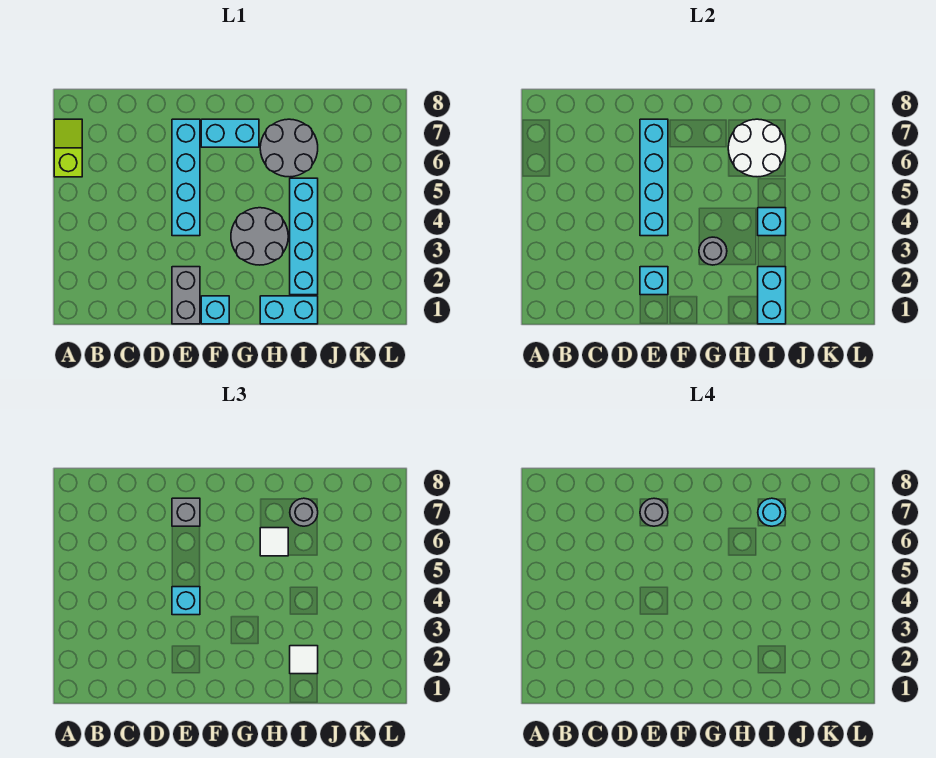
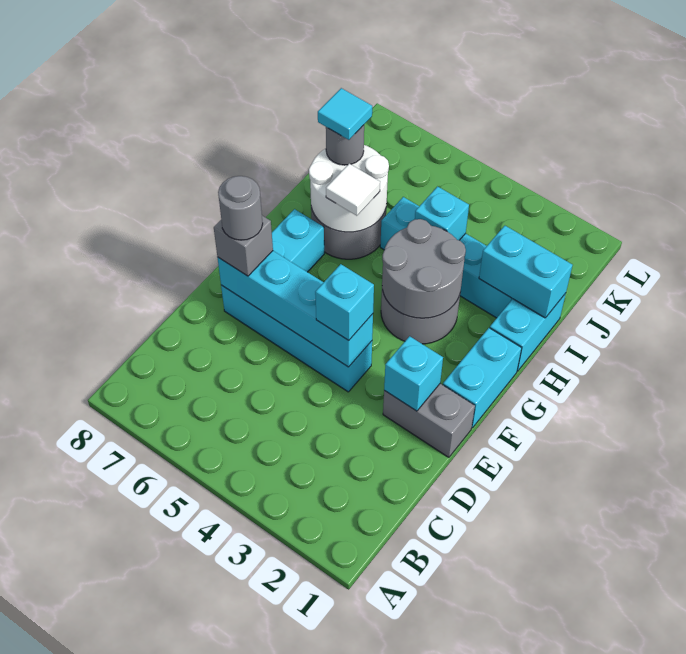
lime slope A6:A7 level 1 top 6 -> none
cyan brick F1 level 1 -> cyan brick F1:G1 level 1
grey round brick G3 level 2 -> grey round brick G3:H4 level 2
white tile I2 level 3 -> none
cyan round brick I7 level 4 -> cyan tile I7 level 4

